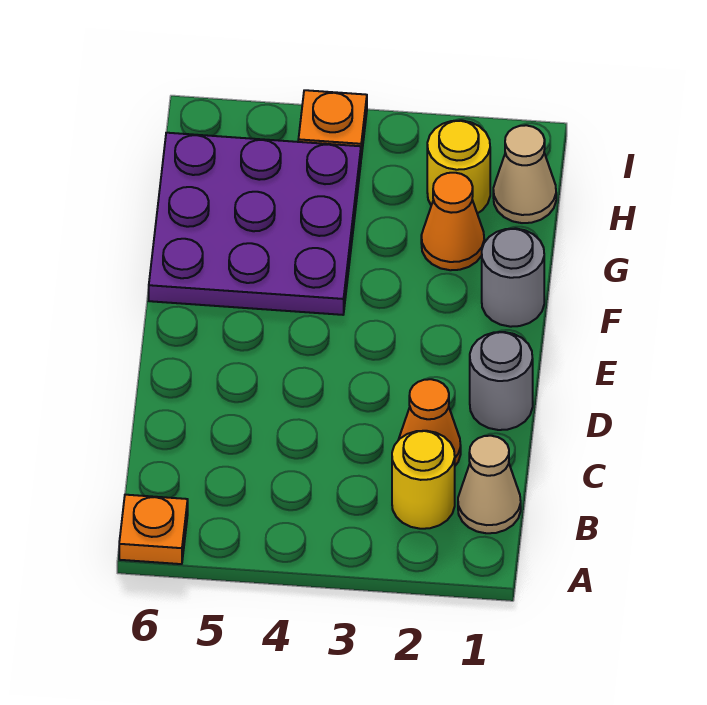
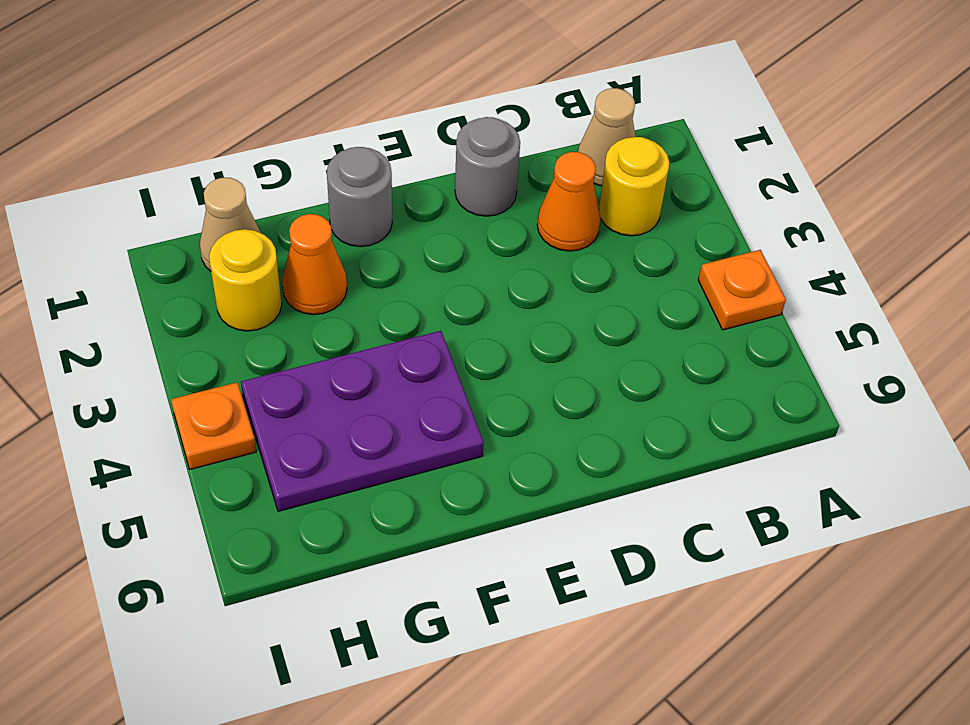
orange plate A6 level 1 -> orange plate A4 level 1
purple plate F4:H6 level 1 -> purple plate F4:H5 level 1

